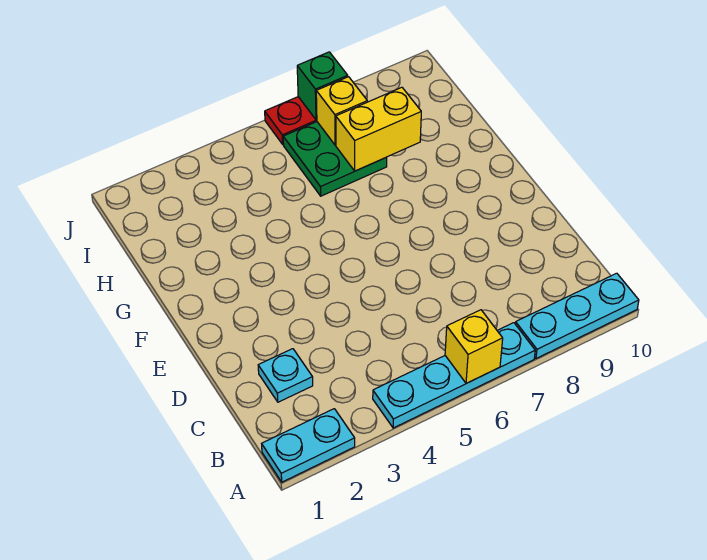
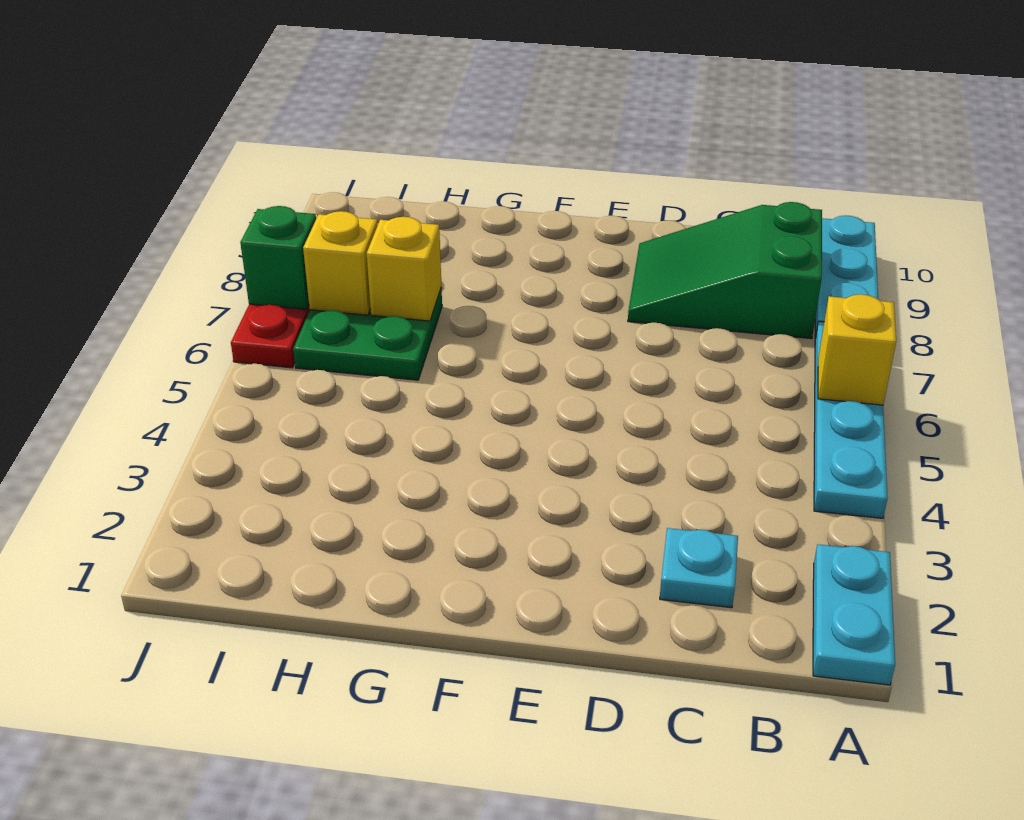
none -> green slope B8:D9 level 1 top B
yellow brick H7:H8 level 2 -> yellow brick H7 level 2

